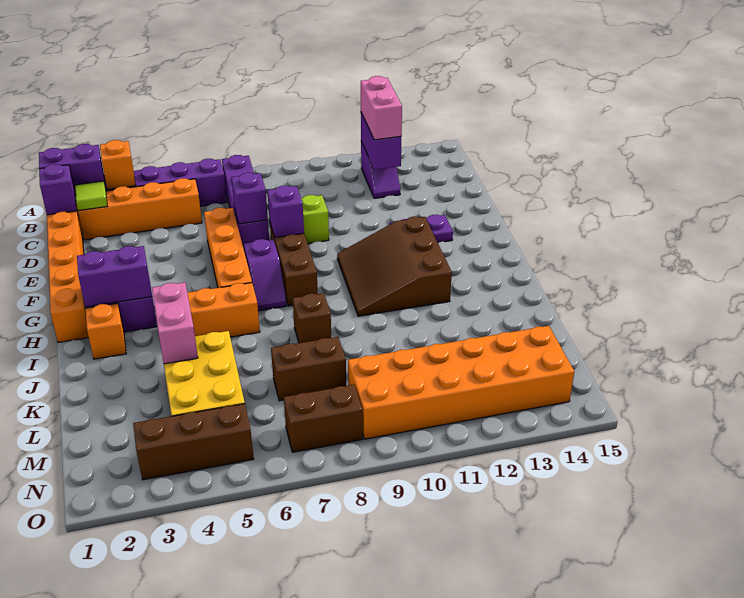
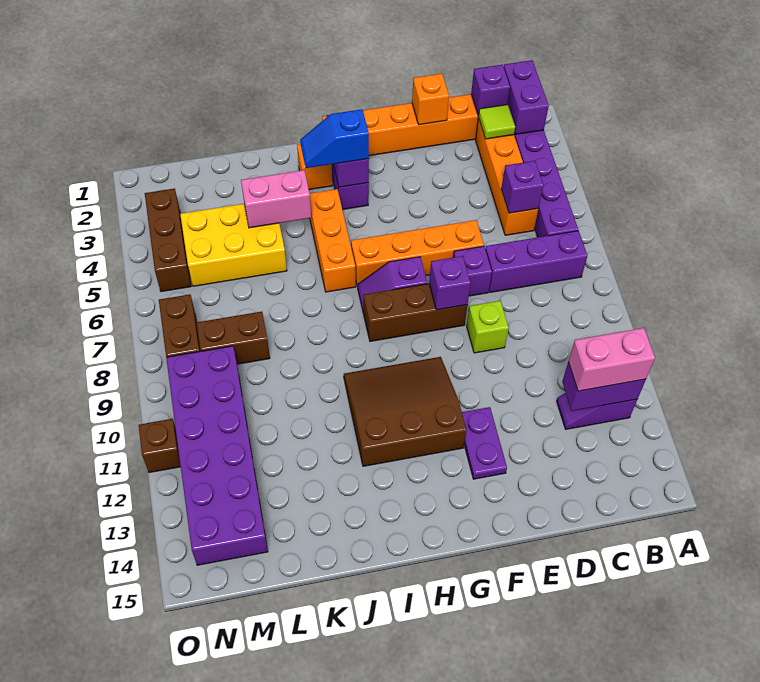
orange brick B3 level 2 -> orange brick E1 level 2
purple brick E7 level 2 -> purple brick C5 level 2
none -> blue slope H3:I3 level 3 top H
brown brick J8 level 1 -> brown brick O11 level 1
brown brick L7:L8 level 1 -> brown brick L8:M8 level 1
orange brick M9:N14 level 1 -> purple brick M9:N14 level 1

